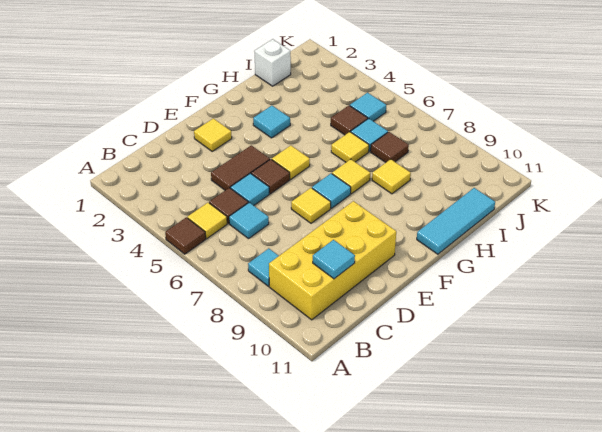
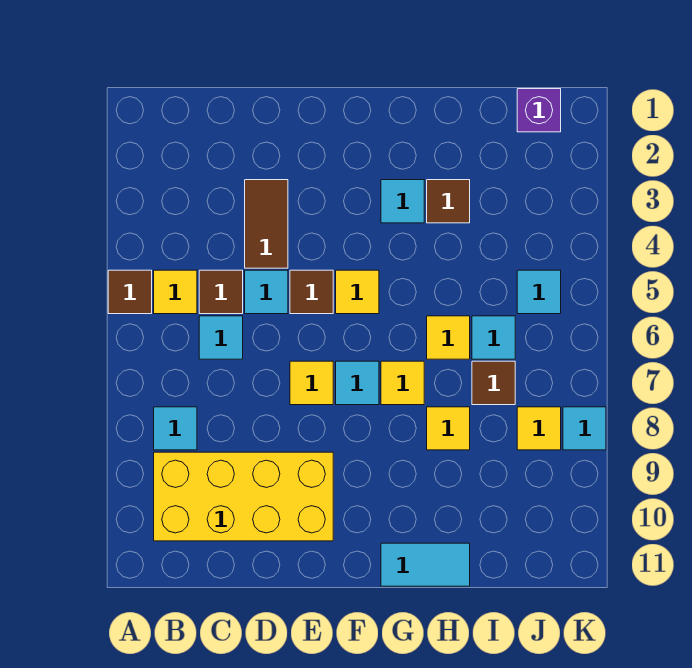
cyan tile C10 level 2 -> cyan tile K8 level 1
brown tile D4:E4 level 1 -> brown tile D3:D4 level 1
yellow tile E2 level 1 -> yellow tile J8 level 1
cyan tile G11:I11 level 1 -> cyan tile G11:H11 level 1
white brick I1 level 1 -> none
brown tile I5 level 1 -> brown tile H3 level 1
none -> purple brick J1 level 1

